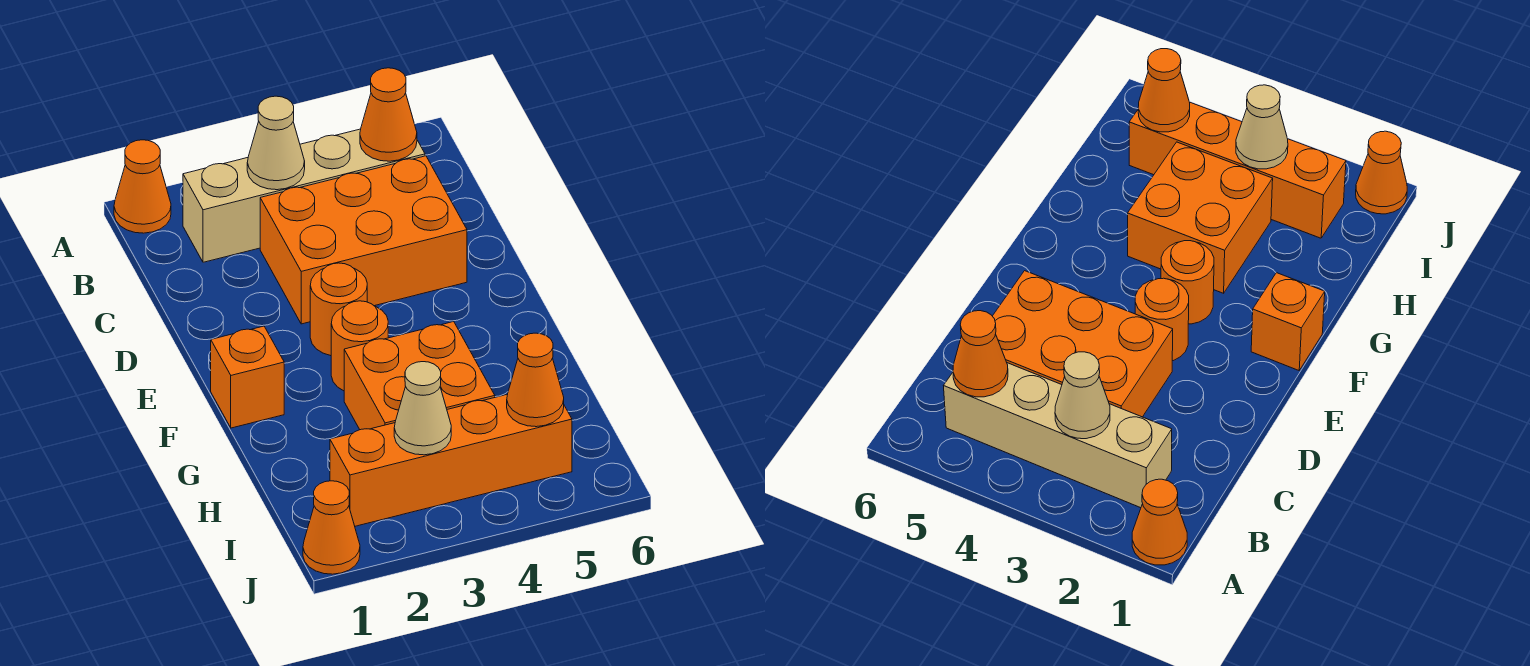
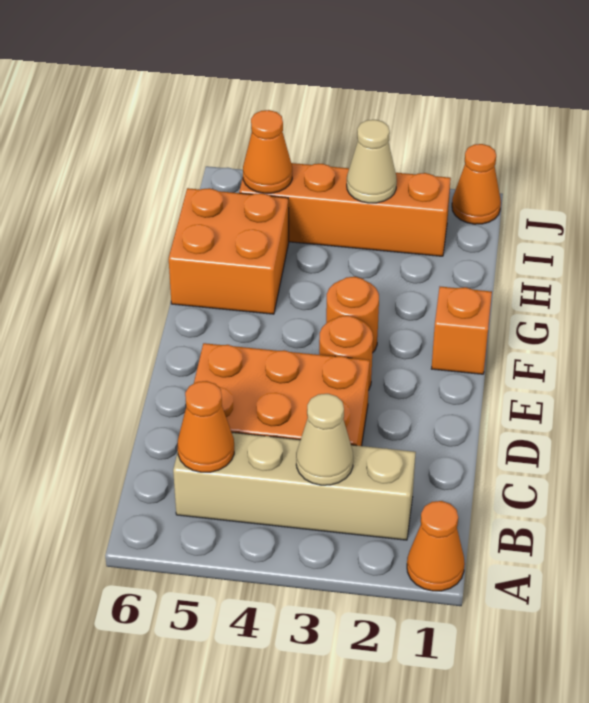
orange brick G3:H4 level 1 -> orange brick G5:H6 level 1

